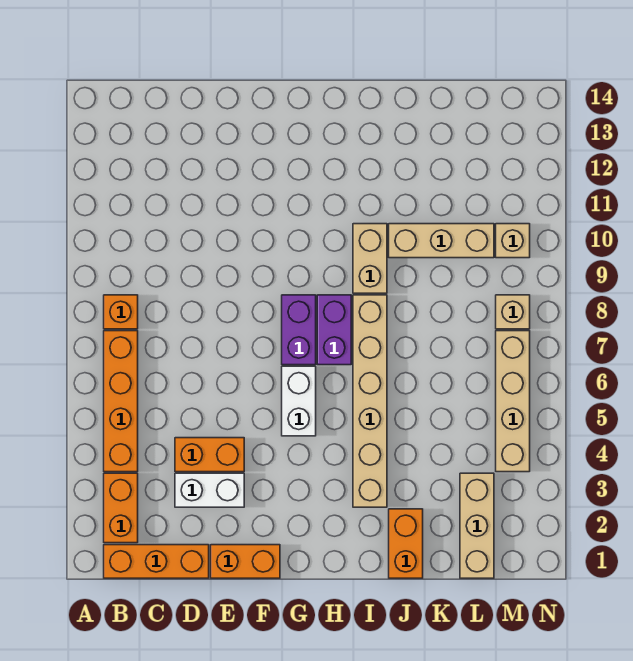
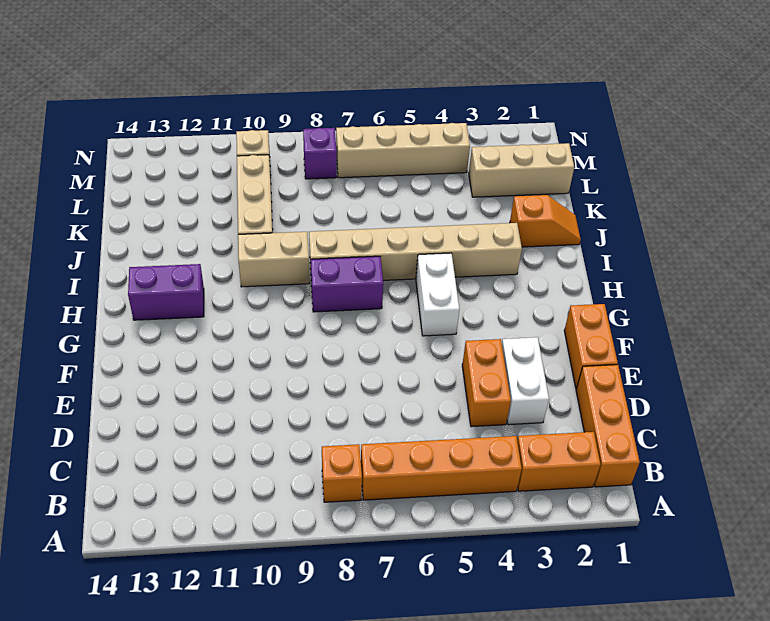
white brick G5:G6 level 1 -> white brick G5:H5 level 1
purple brick G7:G8 level 1 -> purple brick H12:H13 level 1
orange brick J1:J2 level 1 -> orange slope J1:J2 level 1 top 2
tan brick M8 level 1 -> purple brick M8 level 1

